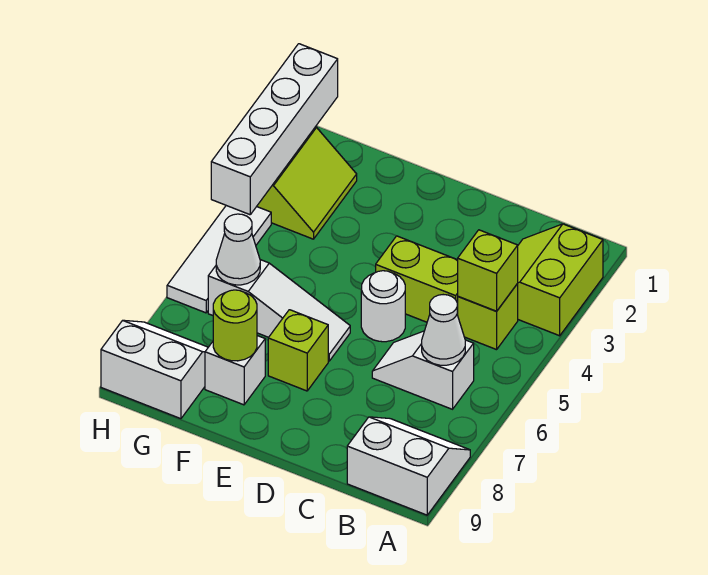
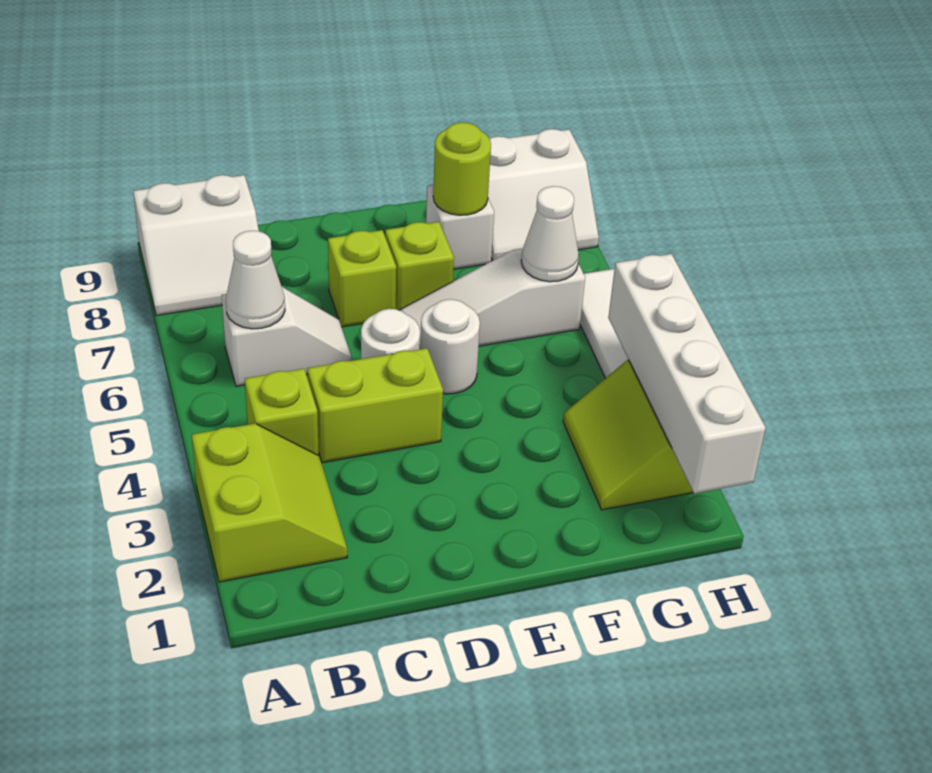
lime brick B4 level 2 -> lime brick D7 level 1
none -> white round brick E5 level 1

